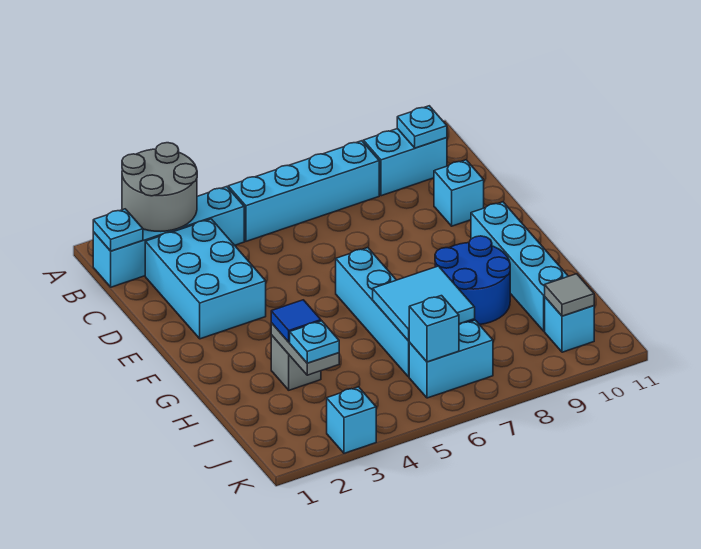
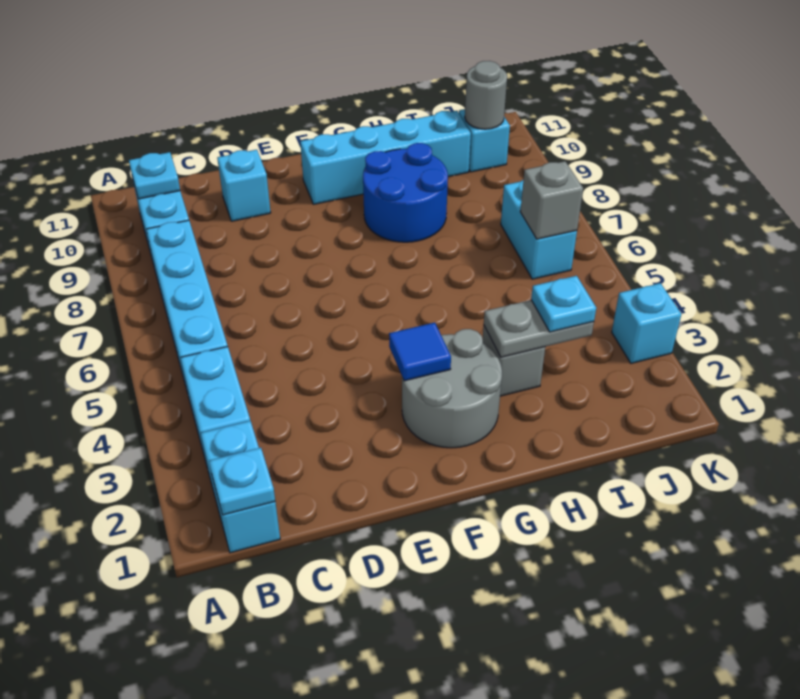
grey round brick A2:B3 level 2 -> grey round brick F2:G3 level 1
cyan brick C2:E3 level 1 -> none
cyan brick F6:I6 level 1 -> none
blue tile H3 level 3 -> blue tile F3 level 2
cyan tile H6:I7 level 2 -> none
cyan brick J6 level 2 -> grey brick J6 level 2
grey tile J10 level 2 -> grey round brick J10 level 2

